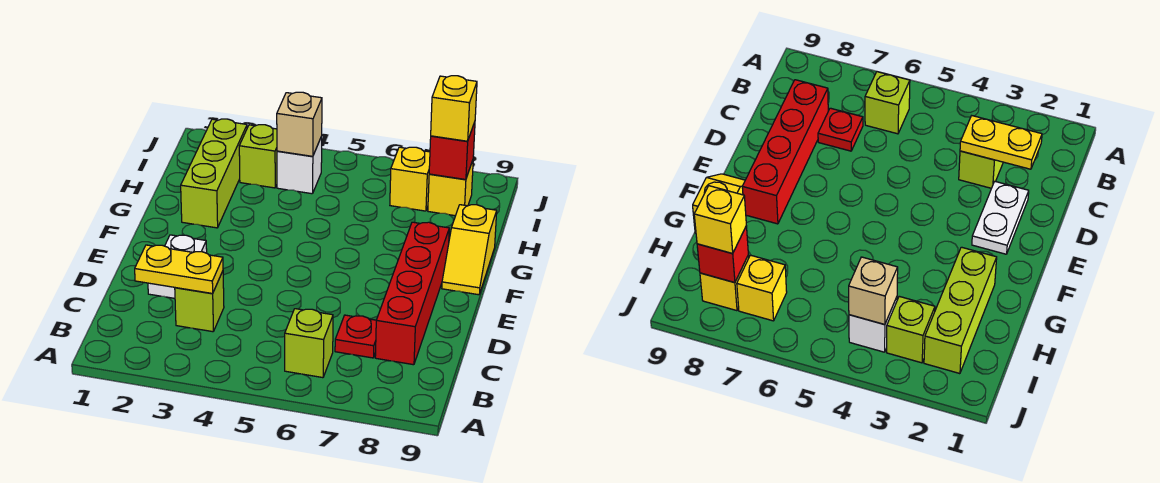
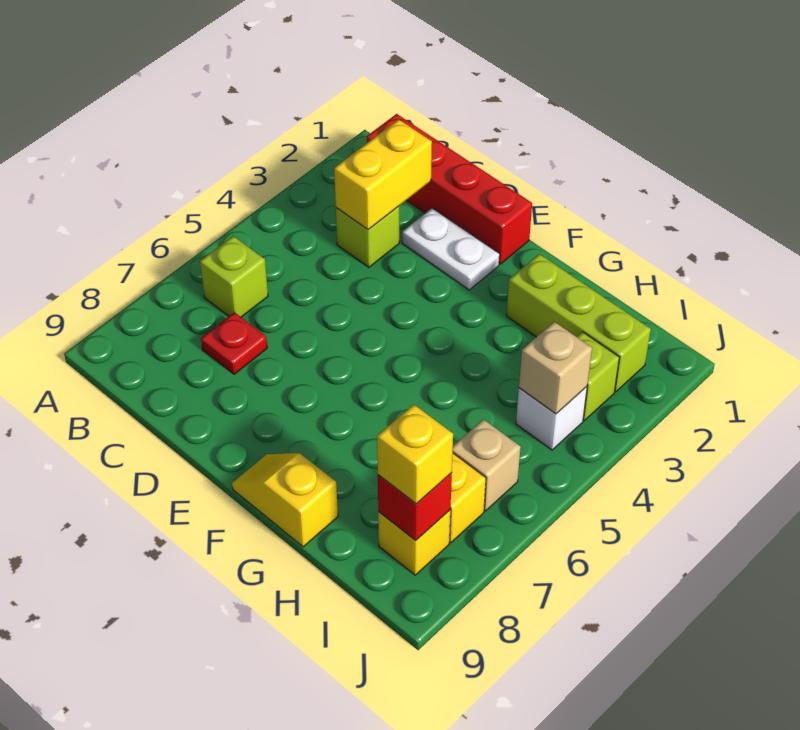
yellow plate C2:C3 level 2 -> yellow brick C2:C3 level 2
red brick C8:F8 level 1 -> red brick B1:E1 level 1
none -> tan brick I6 level 1

